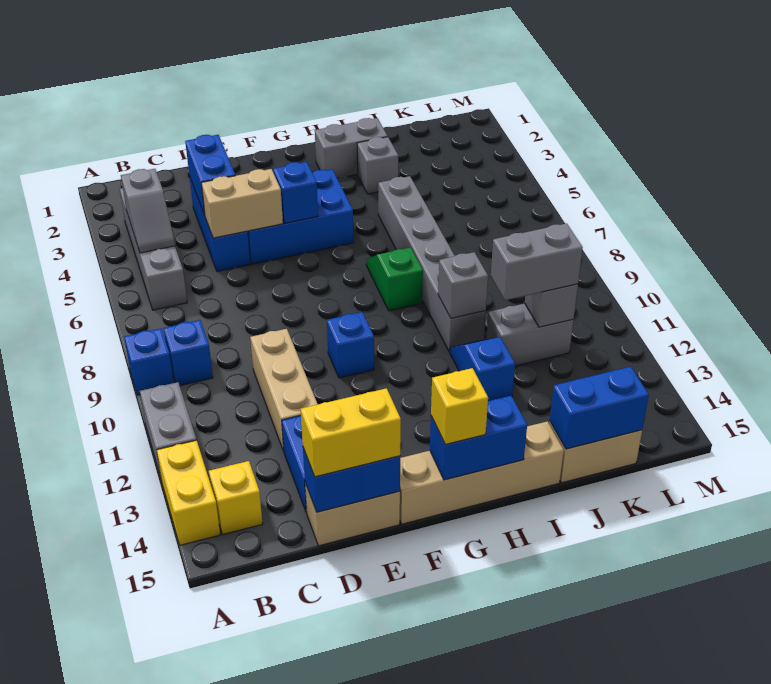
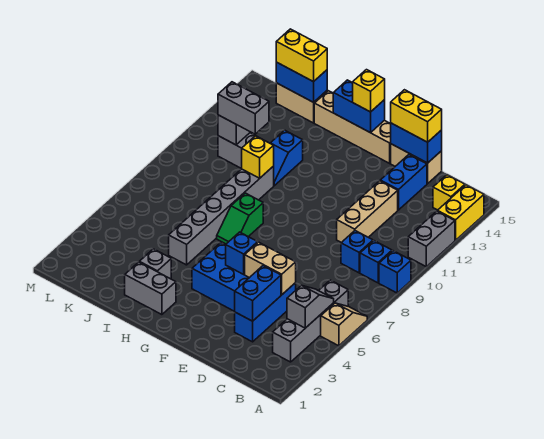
none -> tan slope A5:A6 level 1 top 5
blue brick F10 level 1 -> blue brick C9 level 1
grey brick I10 level 2 -> yellow brick I10 level 2
none -> yellow brick J15:K15 level 3

